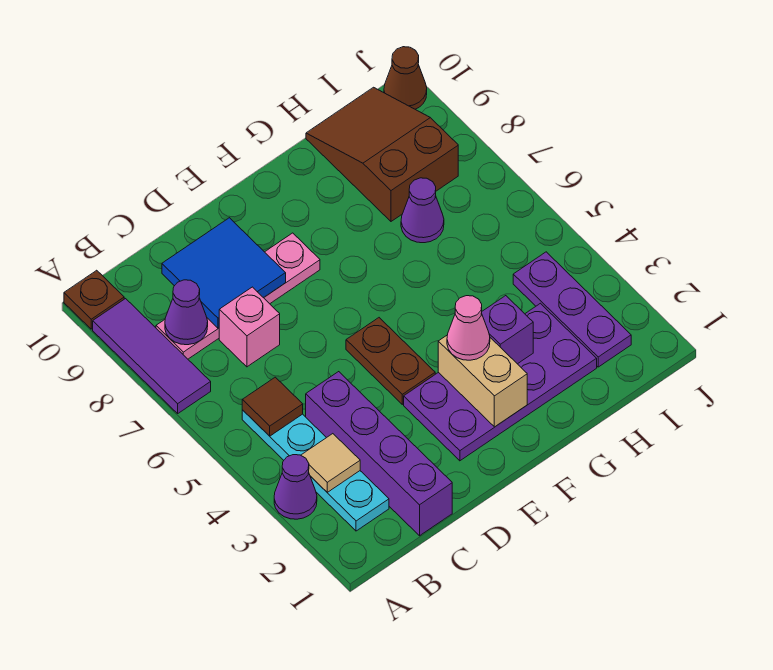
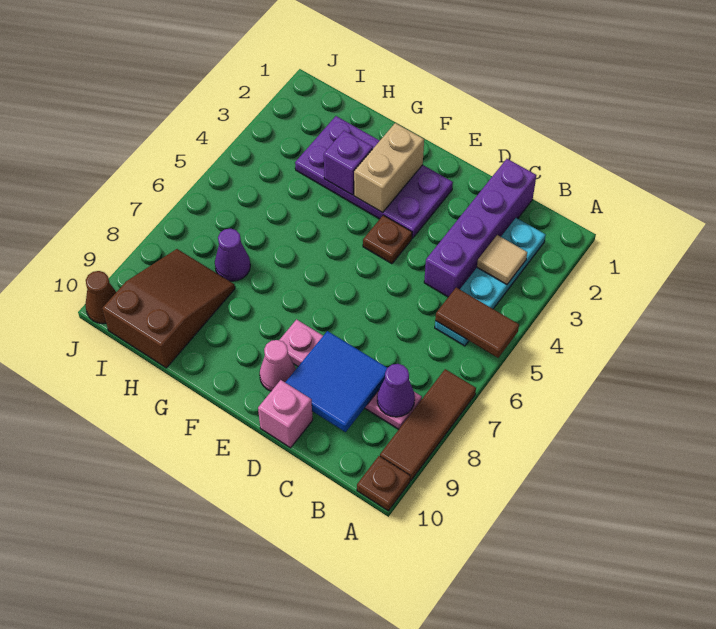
purple cone A3 level 1 -> none
purple tile A7:A9 level 1 -> brown tile A7:A9 level 1
brown tile B5 level 2 -> brown tile A5:B5 level 2
pink brick C7 level 1 -> pink brick D10 level 1
brown plate E4:E5 level 1 -> brown plate E4 level 1
pink cone F3 level 3 -> pink cone E9 level 1
brown slope H8:I10 level 1 top 8 -> brown slope H8:I10 level 1 top 10
purple plate I2:I4 level 1 -> none

